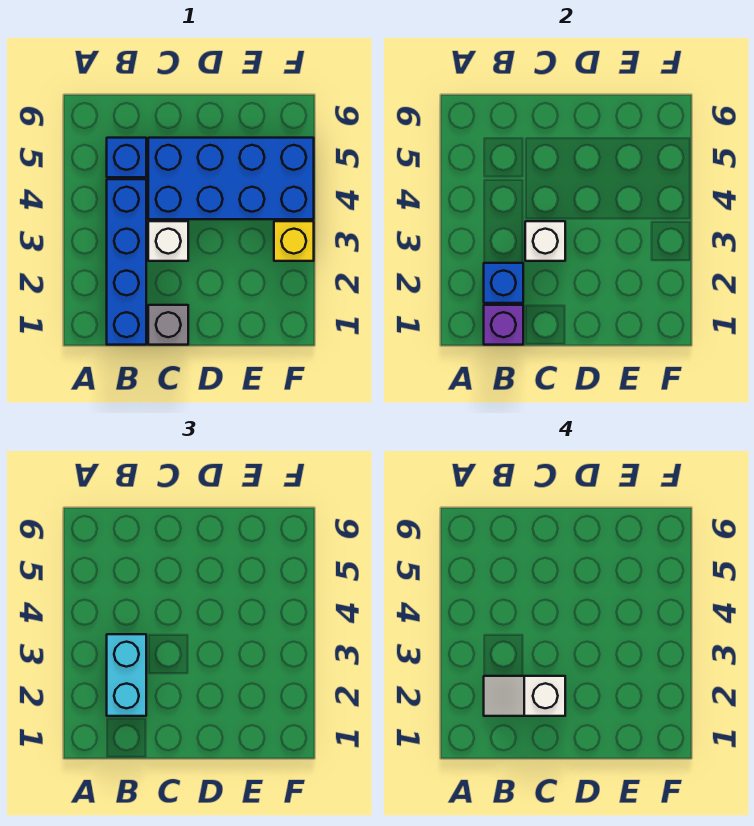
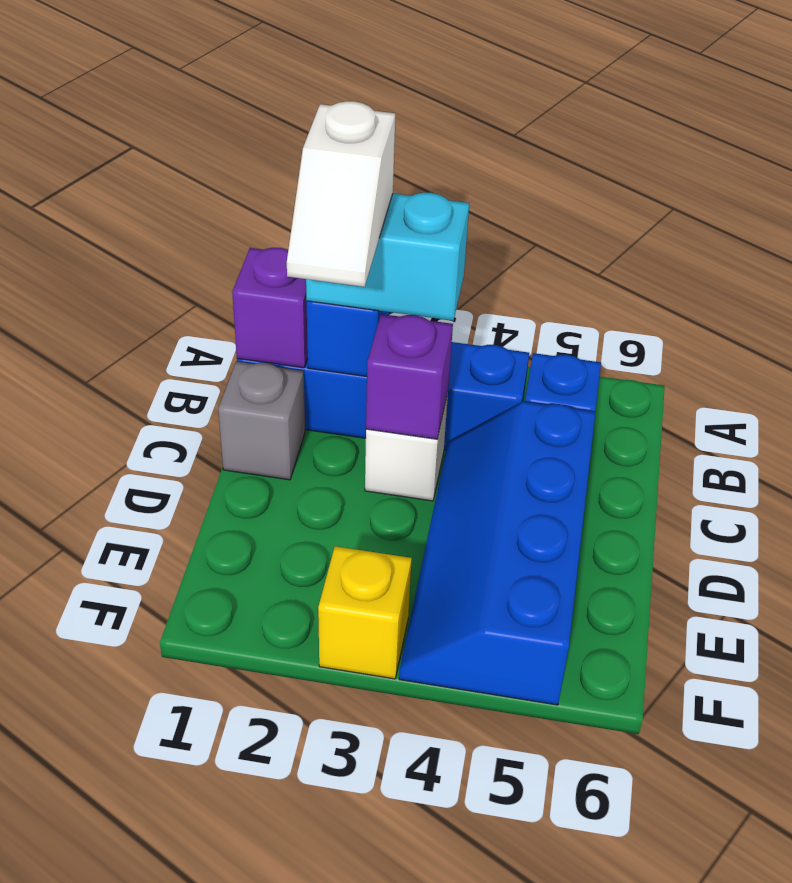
white slope B2:C2 level 4 top C -> white slope B2:C2 level 4 top B
white brick C3 level 2 -> purple brick C3 level 2
blue brick C4:F5 level 1 -> blue slope C4:F5 level 1 top 5

